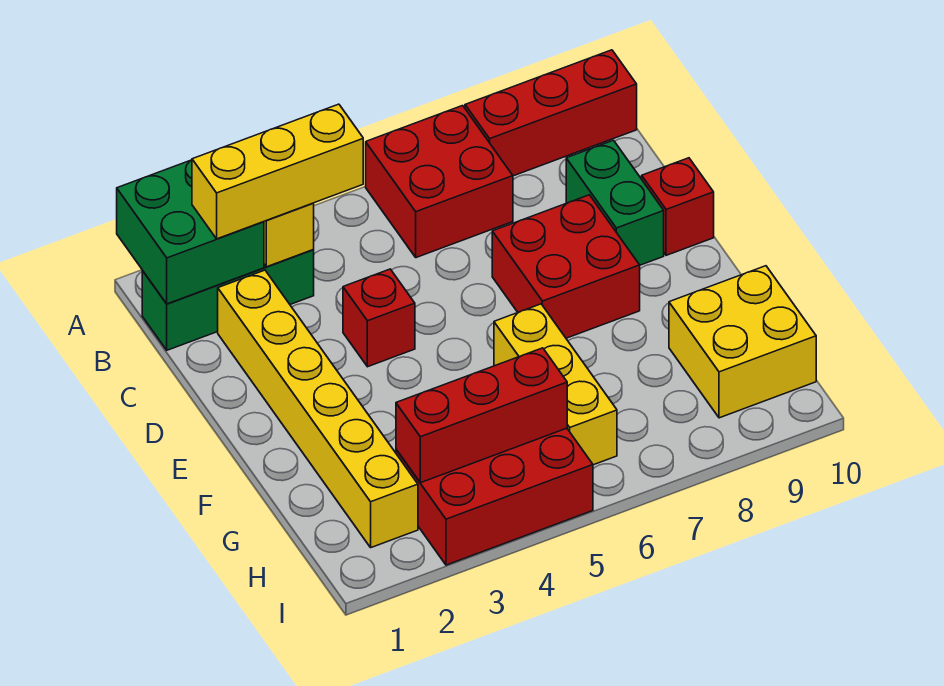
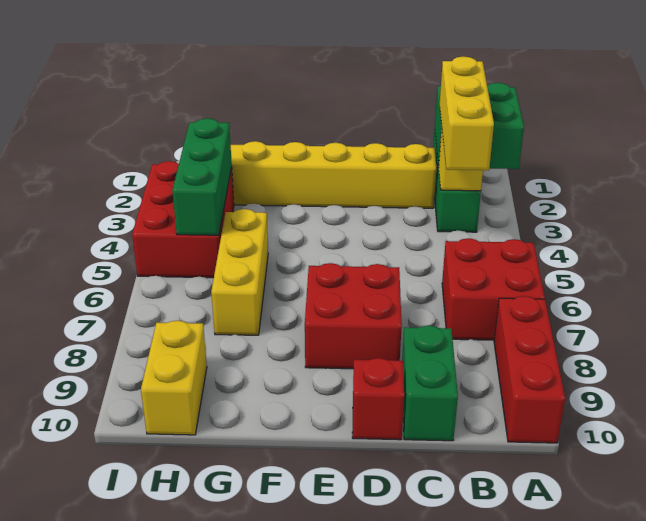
green brick C9:D9 level 1 -> green brick C9:C10 level 1
red brick D4 level 1 -> none
yellow brick F6:H6 level 1 -> yellow brick G5:G7 level 1
yellow brick G9:H10 level 1 -> yellow brick H9:H10 level 1
red brick H3:H5 level 2 -> green brick H3:H5 level 2

